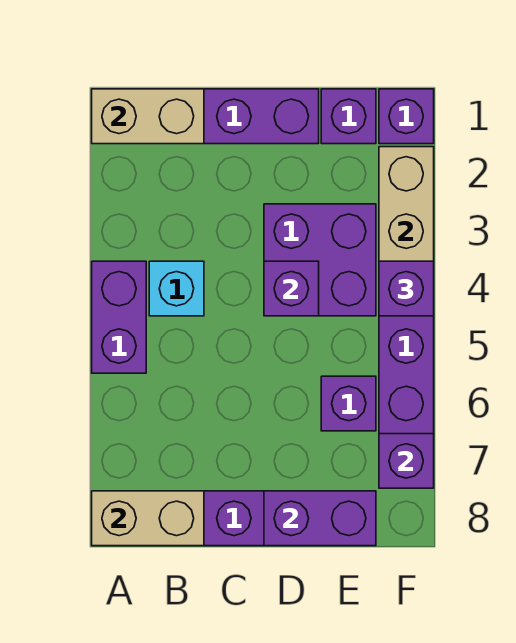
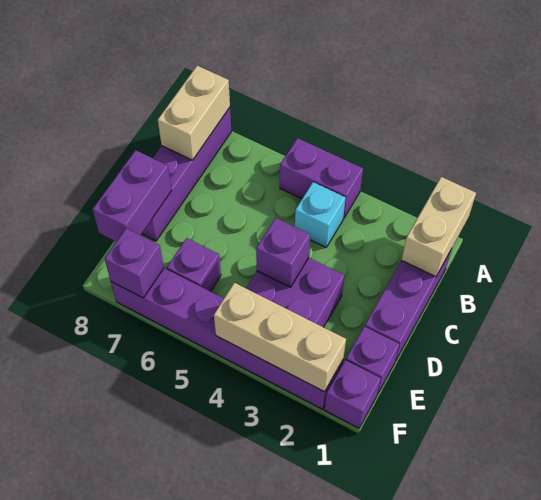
purple brick F4 level 3 -> none

